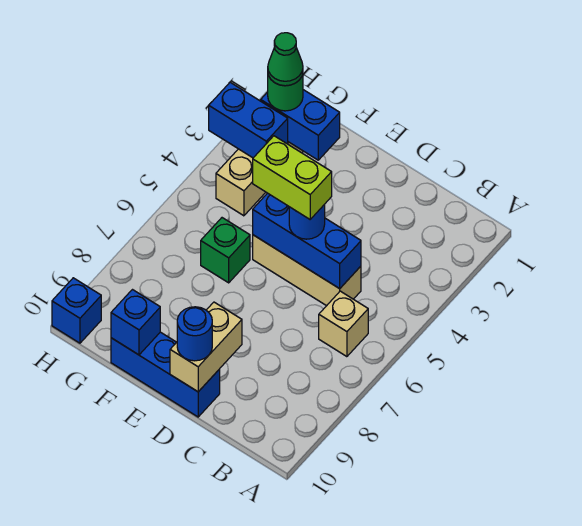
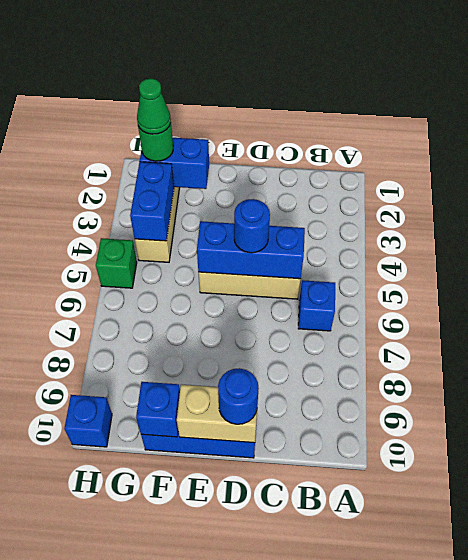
tan brick B6 level 1 -> blue brick B6 level 1
lime brick D5:E5 level 4 -> none
tan brick D9:D10 level 2 -> tan brick D10:E10 level 2
green brick F6 level 1 -> green brick H5 level 1
blue brick G3:H3 level 2 -> blue brick G3:G4 level 2

